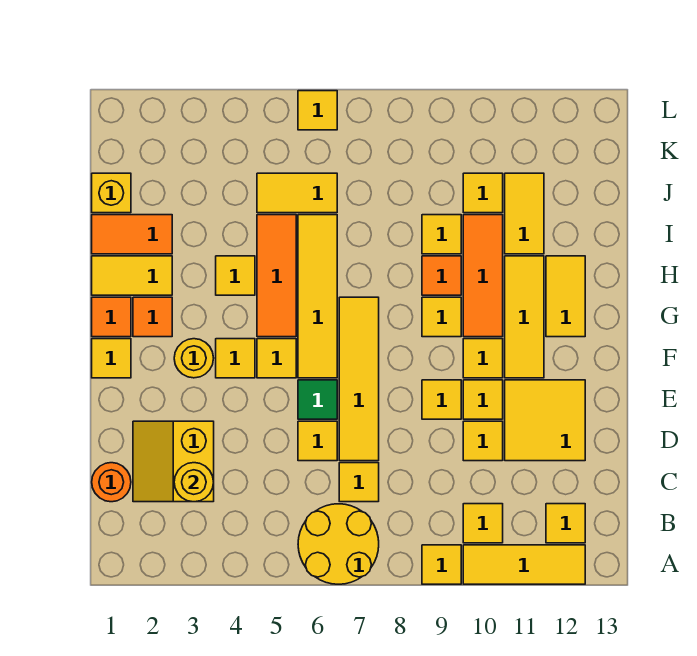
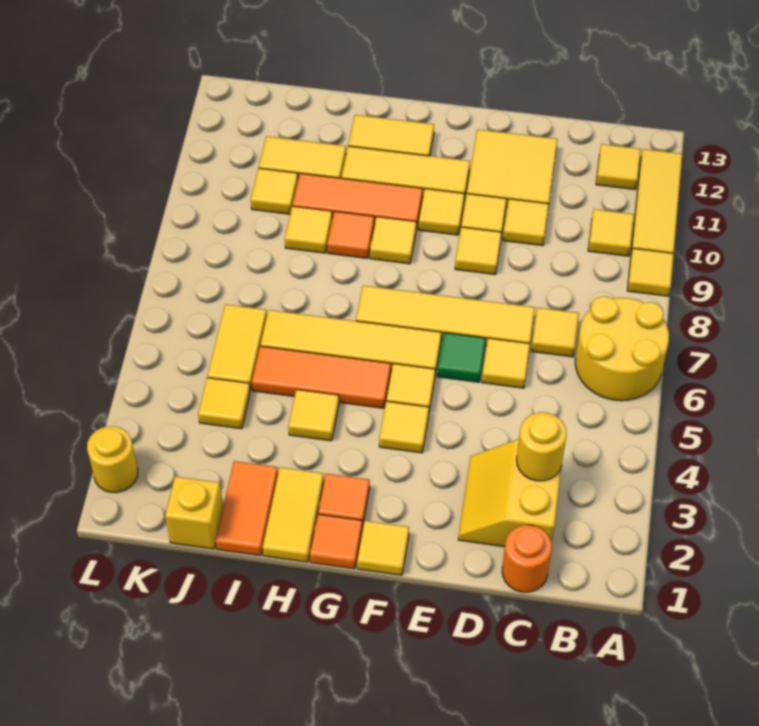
yellow slope C2:D3 level 1 top 3 -> yellow slope C2:D3 level 1 top C
yellow round brick F3 level 1 -> yellow round brick L2 level 1
yellow tile L6 level 1 -> yellow tile J4 level 1

